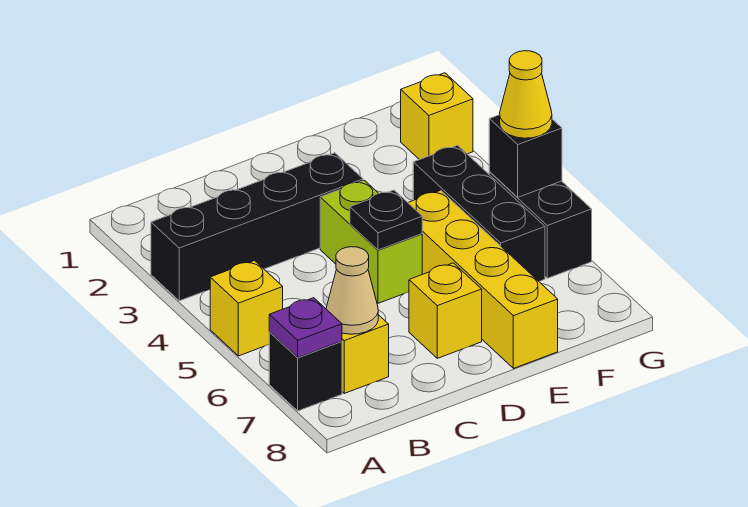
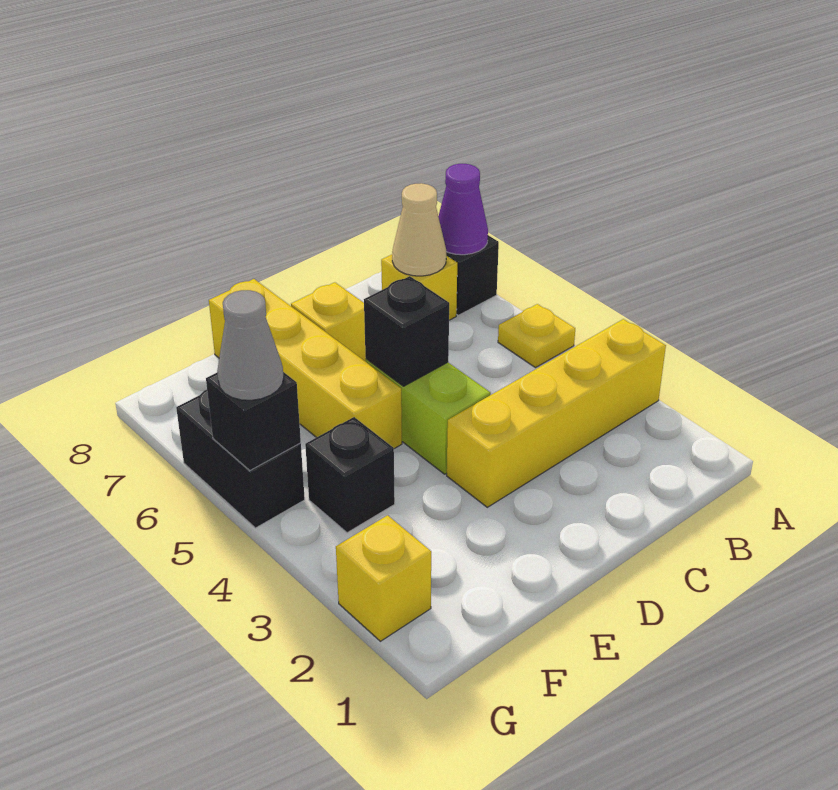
black brick A3:D3 level 1 -> yellow brick A3:D3 level 1
yellow brick A5 level 1 -> yellow plate A5 level 1
purple plate A7 level 2 -> purple cone A7 level 2
black plate D5 level 2 -> black brick D5 level 2
black brick F4:F6 level 1 -> black brick F4 level 1
yellow cone G5 level 3 -> grey cone G5 level 3

